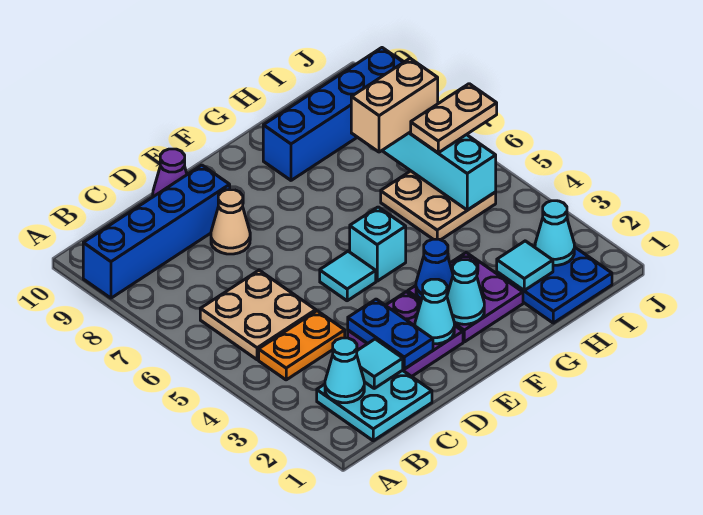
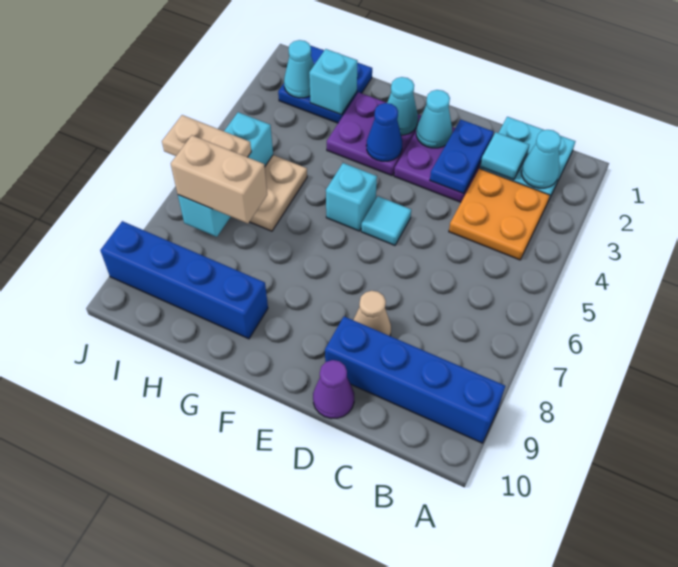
orange plate B4:C4 level 1 -> orange plate B3:C4 level 1
tan plate B5:C6 level 1 -> none
cyan tile H2 level 2 -> cyan brick H2 level 2

